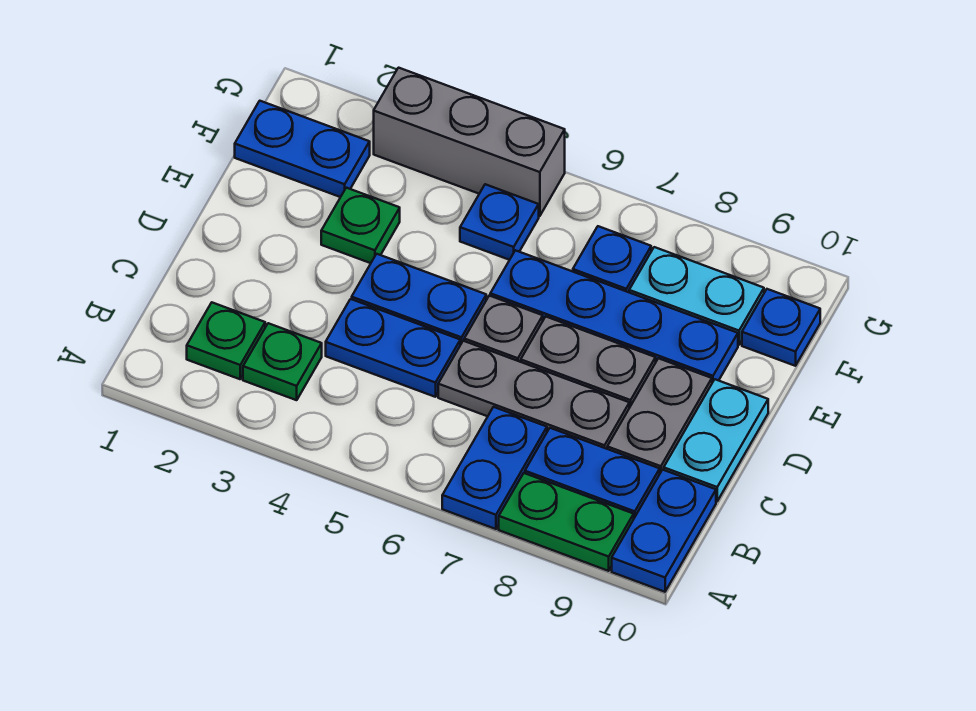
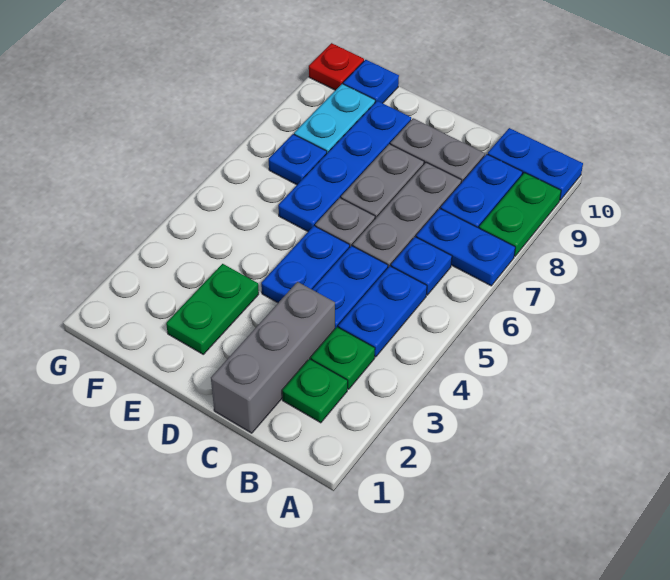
cyan plate C10:D10 level 1 -> none
green plate E3 level 1 -> green plate E2:E3 level 1
blue plate F1:F2 level 1 -> blue plate B4:B5 level 1
blue plate F5 level 1 -> blue plate B6 level 1
grey brick G3:G5 level 1 -> grey brick C1:C3 level 1
none -> red plate G10 level 1

